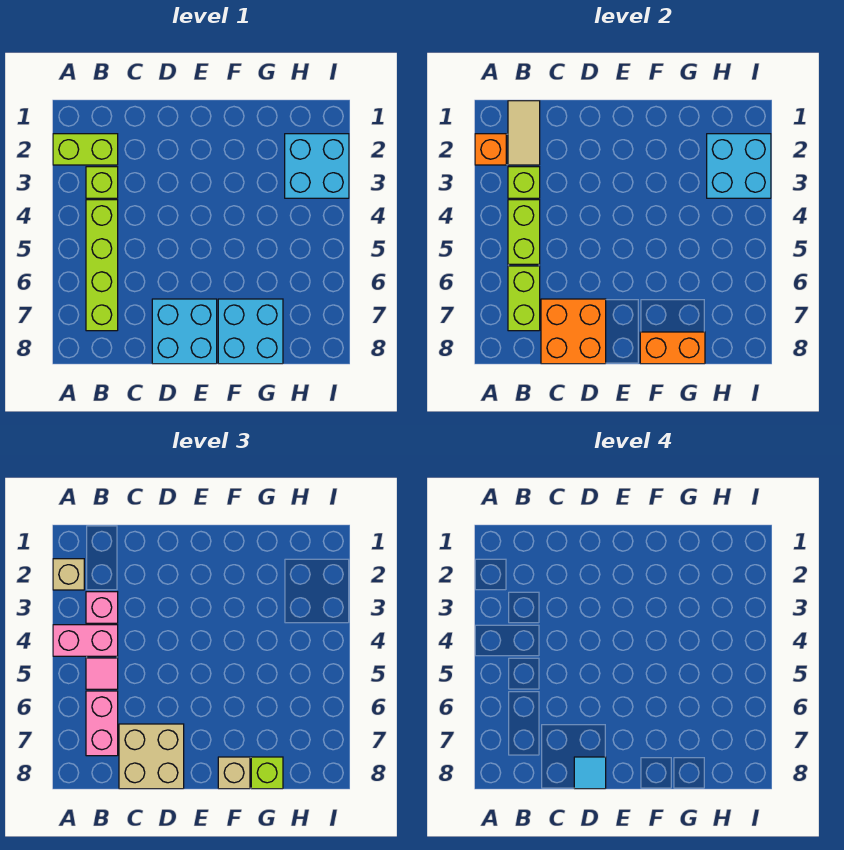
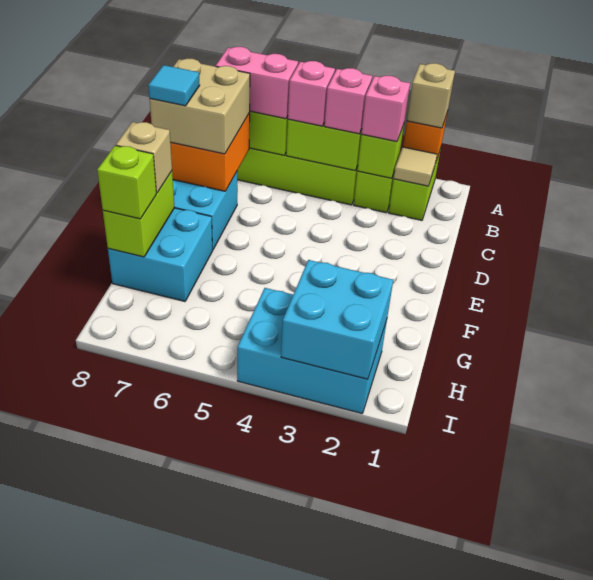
pink brick A4:B4 level 3 -> pink brick B4 level 3
tan tile B1:B2 level 2 -> tan tile B2 level 2
pink tile B5 level 3 -> pink brick B5 level 3
orange brick F8:G8 level 2 -> lime brick F8:G8 level 2
cyan brick H2:I3 level 1 -> cyan brick H2:I4 level 1

